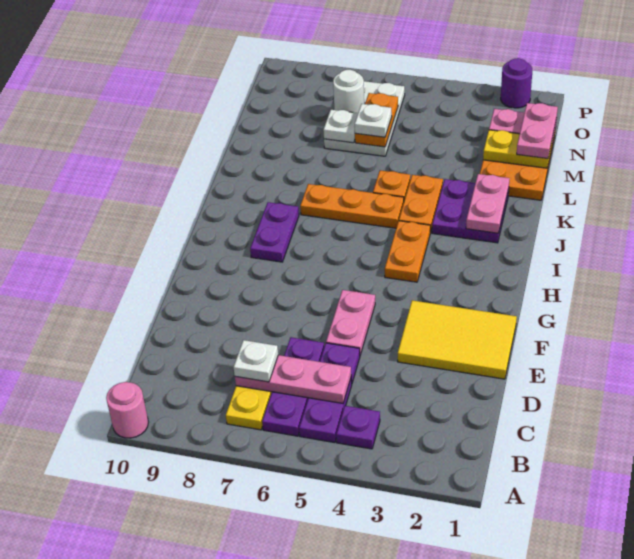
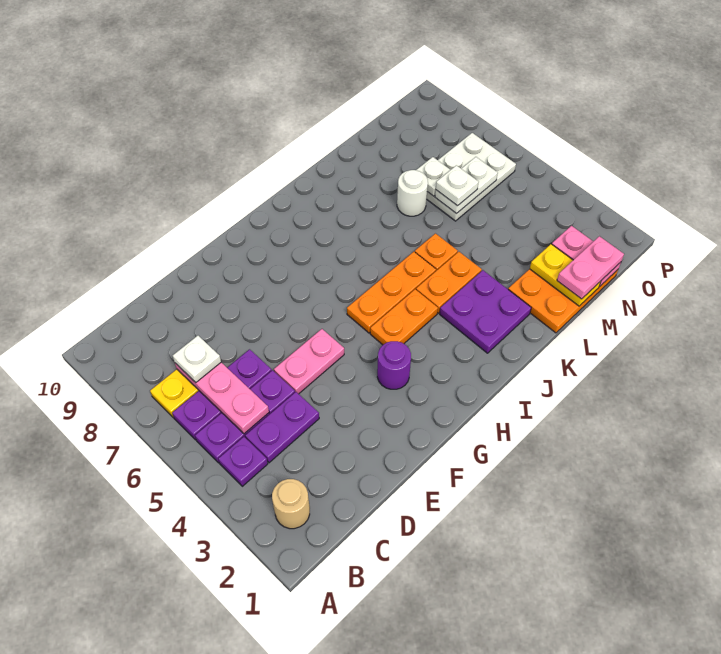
pink round brick A10 level 1 -> none
none -> tan round brick B2 level 1
yellow tile E1:F3 level 1 -> none
purple plate H8:I8 level 1 -> purple plate C4:D4 level 1
pink plate J2:K2 level 2 -> none
orange plate J5:J7 level 1 -> orange plate H5:J5 level 1
orange plate M6:N6 level 2 -> white plate M6:N6 level 2
white round brick N7 level 2 -> white round brick L7 level 1
purple round brick P2 level 1 -> purple round brick G3 level 1

